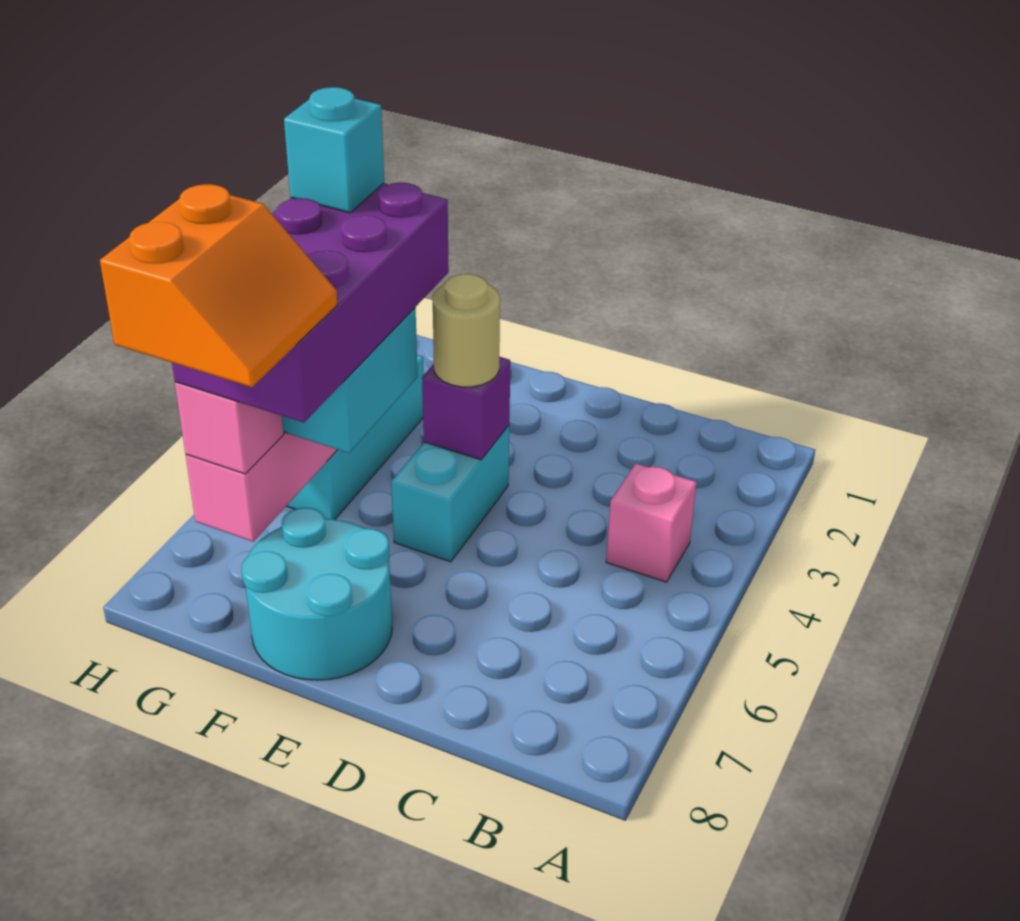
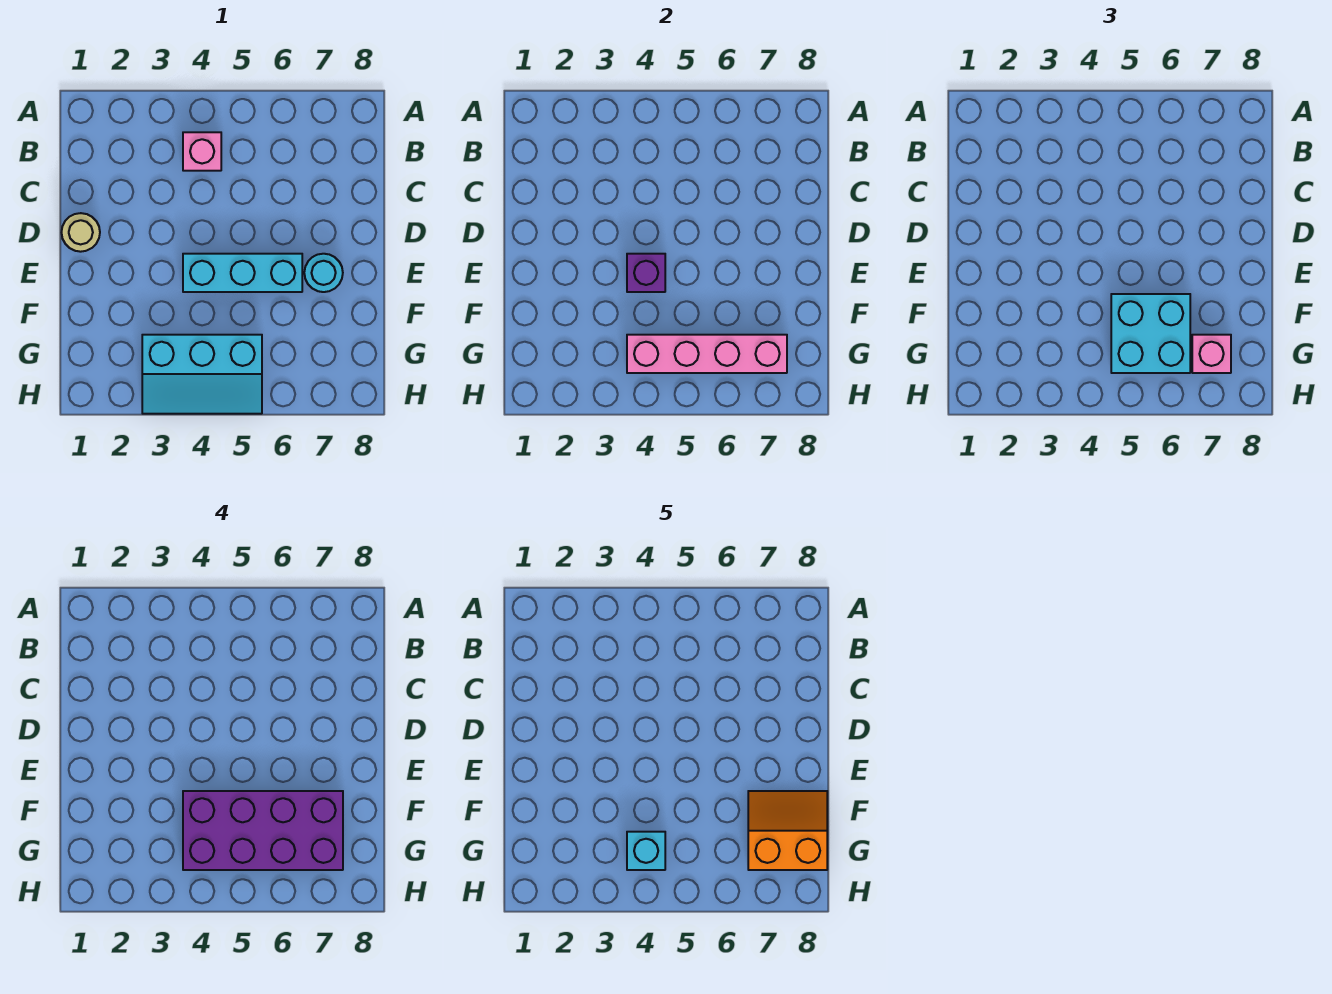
cyan brick E4:E5 level 1 -> cyan brick E4:E6 level 1
tan round brick E4 level 3 -> tan round brick D1 level 1
cyan round brick E7:F8 level 1 -> cyan round brick E7 level 1

